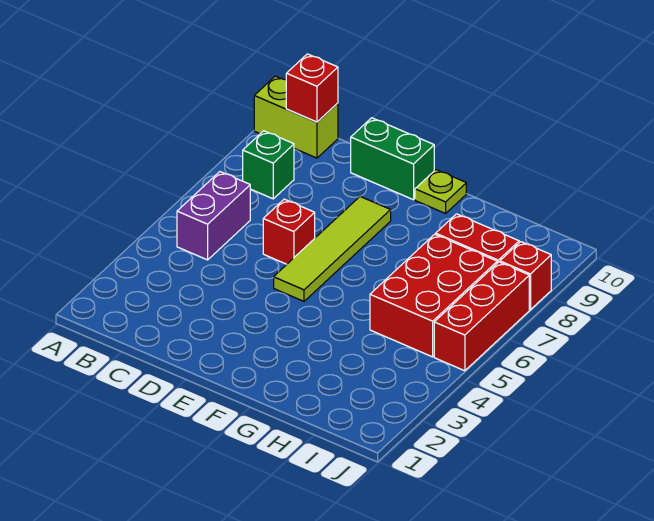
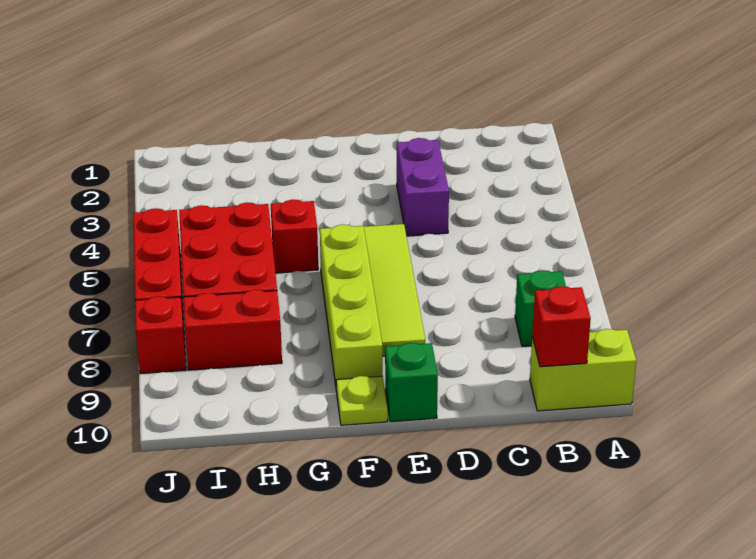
purple brick B5:B6 level 1 -> purple brick D3:D4 level 1
red brick D6 level 1 -> red brick G5 level 1
green brick D10:E10 level 1 -> green brick E10 level 1
none -> lime brick F6:F9 level 1

